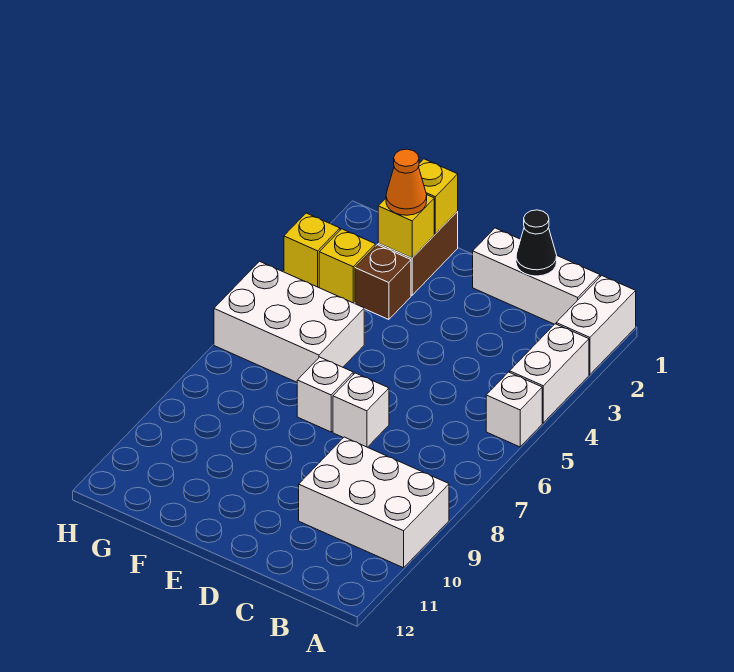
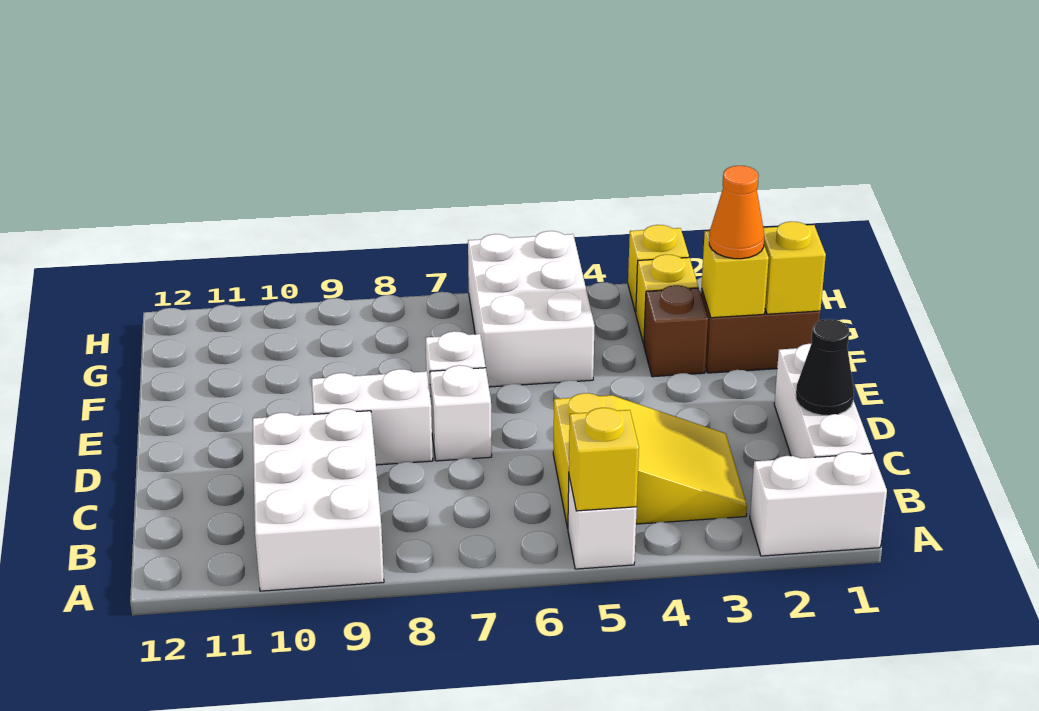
white brick A3:A4 level 1 -> white brick D8:D9 level 1
none -> yellow brick A5 level 2
none -> yellow slope B3:C5 level 1 top 5

